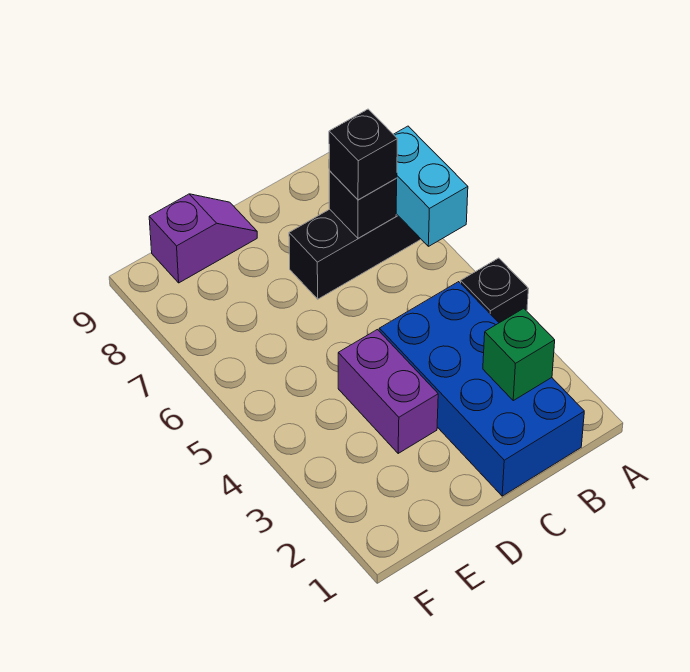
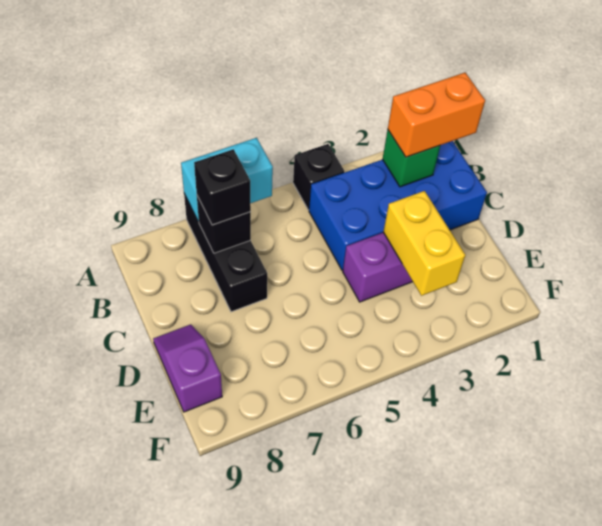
none -> orange brick B1:B2 level 3
none -> yellow brick D3:E3 level 2

